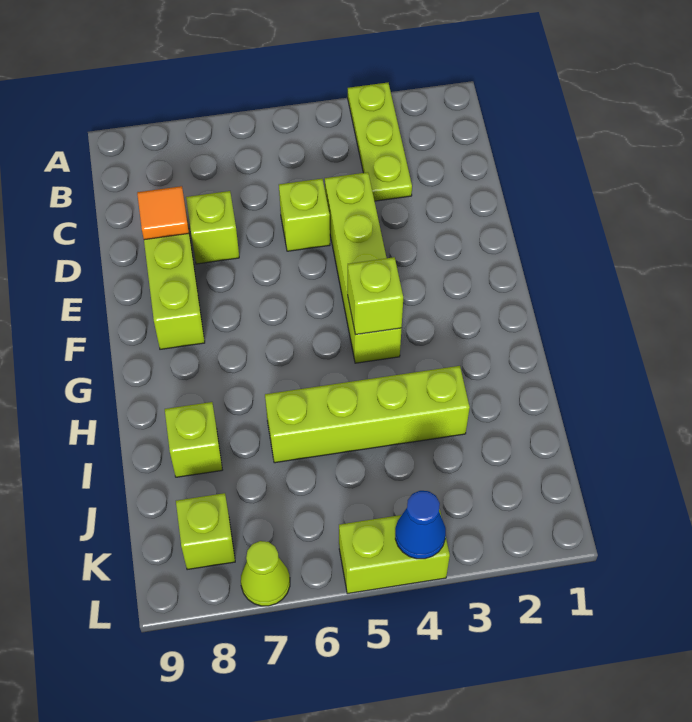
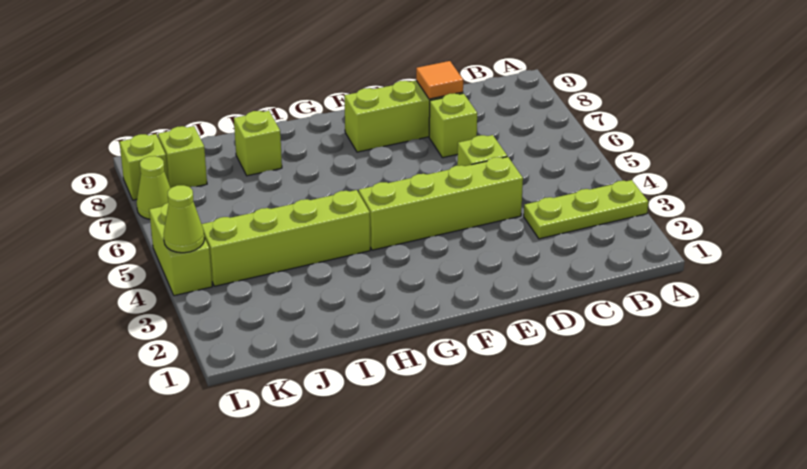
lime brick G4 level 2 -> lime brick L8 level 1
lime brick I3:I6 level 1 -> lime brick H4:K4 level 1
blue cone L4 level 2 -> lime cone L4 level 2

